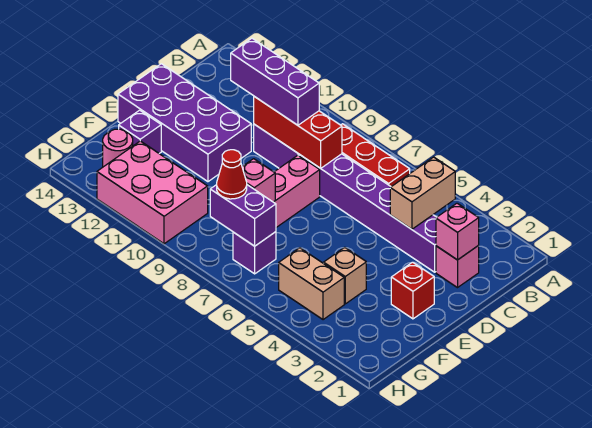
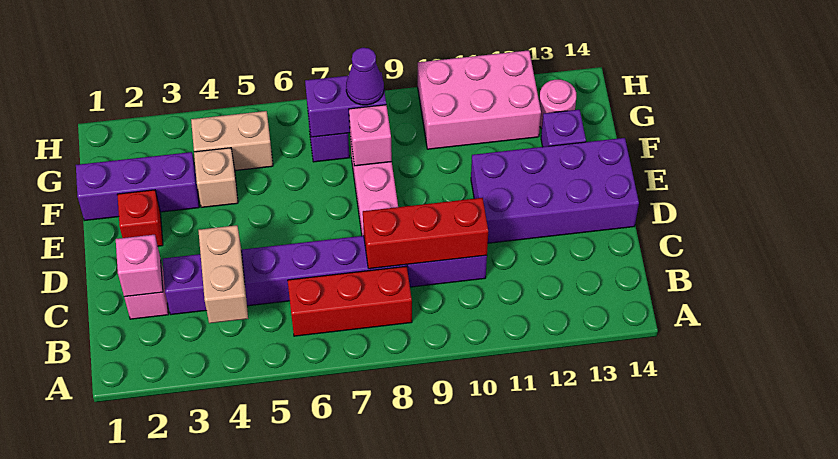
purple brick C9:C11 level 3 -> purple brick F1:F3 level 1
red cone G8 level 3 -> purple cone G8 level 3

